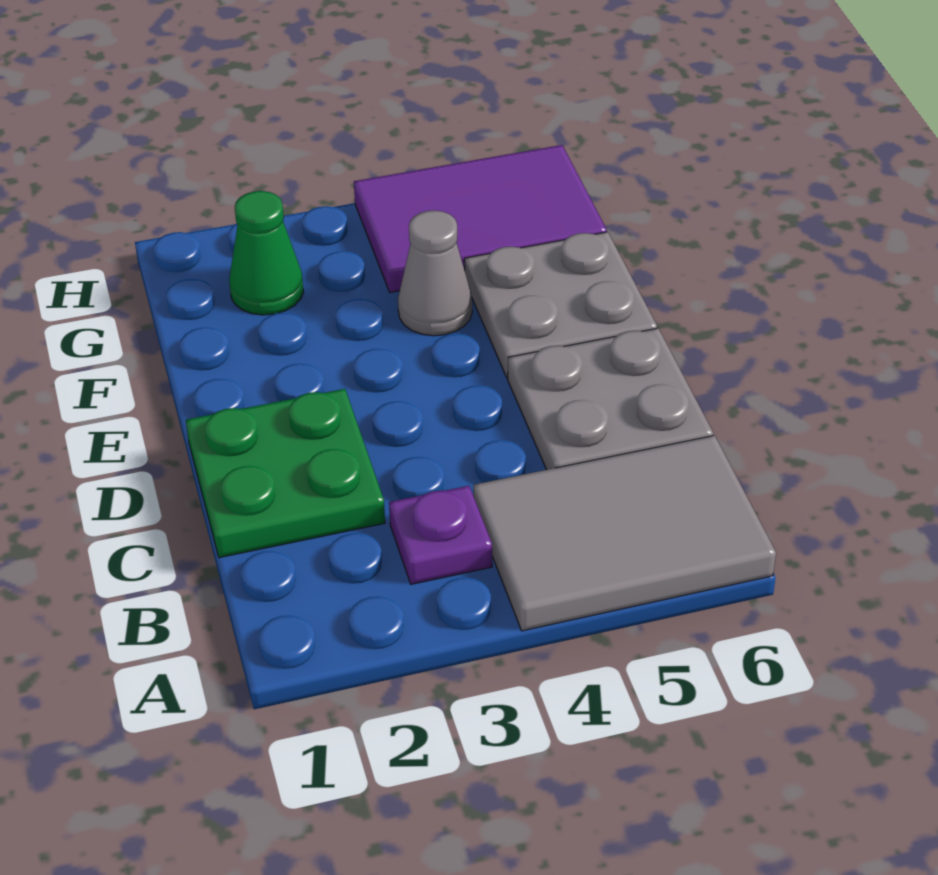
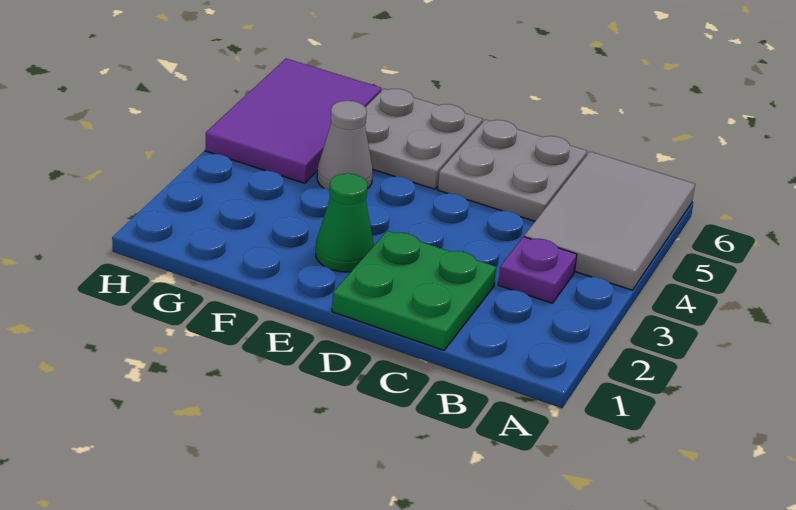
green cone G2 level 1 -> green cone E2 level 1

